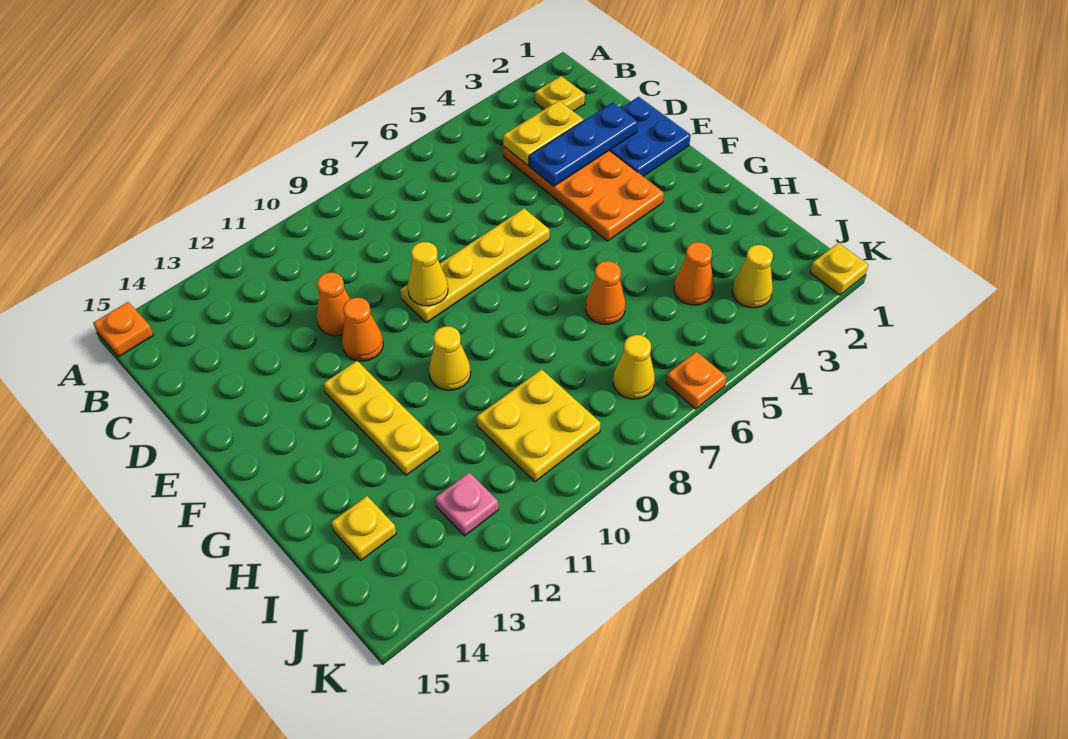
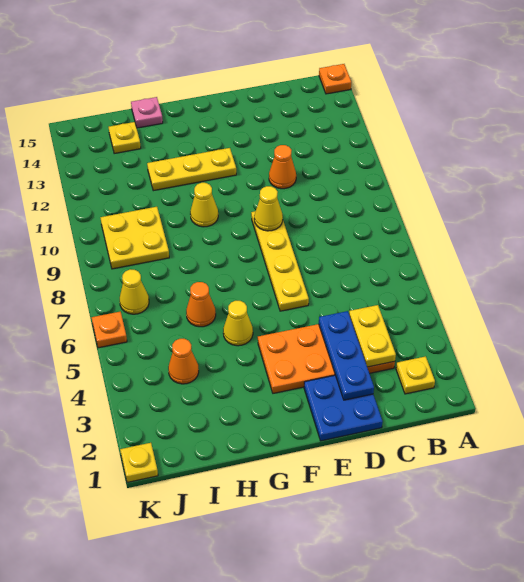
orange cone E11 level 1 -> none
yellow cone J3 level 1 -> yellow cone G5 level 1
pink plate J12 level 1 -> pink plate H15 level 1

